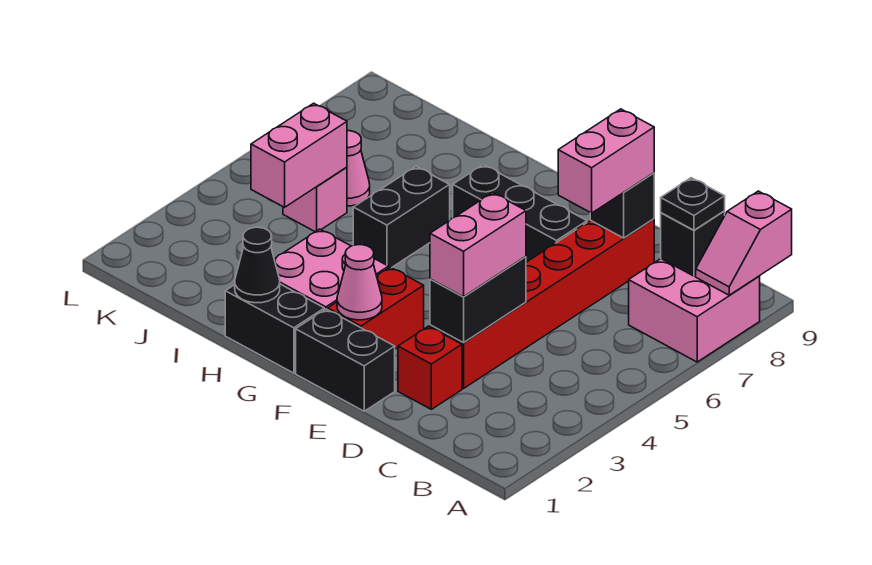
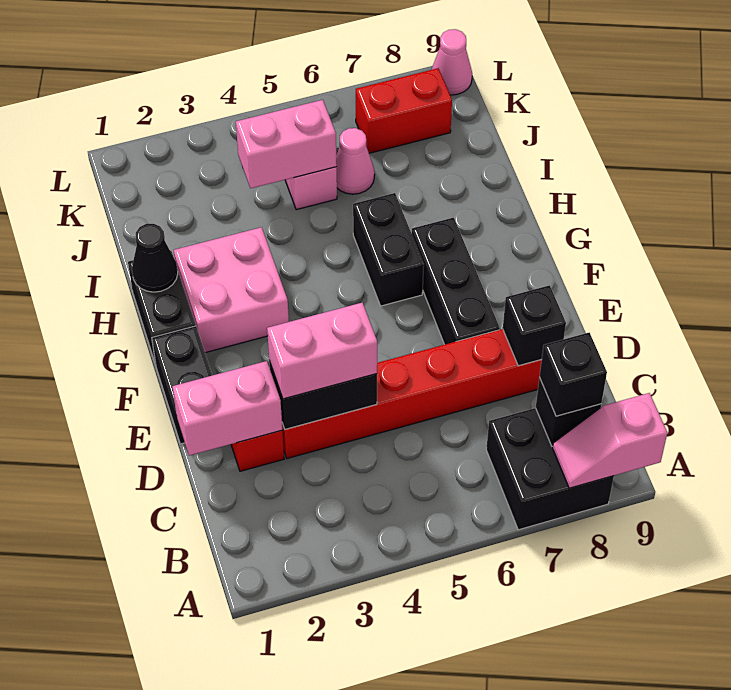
pink brick A7:B8 level 1 -> black brick A7:B8 level 1
black plate B8 level 3 -> black brick B8 level 3
pink brick D7:D8 level 3 -> pink brick D1:D2 level 2
red brick F2:F3 level 1 -> red brick K7:K8 level 1
pink cone F2 level 2 -> pink cone L9 level 1
black brick H5:H6 level 1 -> black brick G6:H6 level 1

